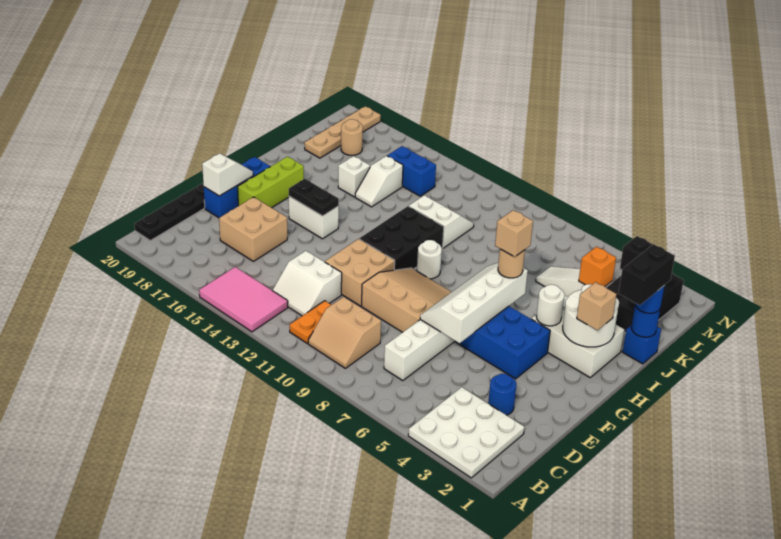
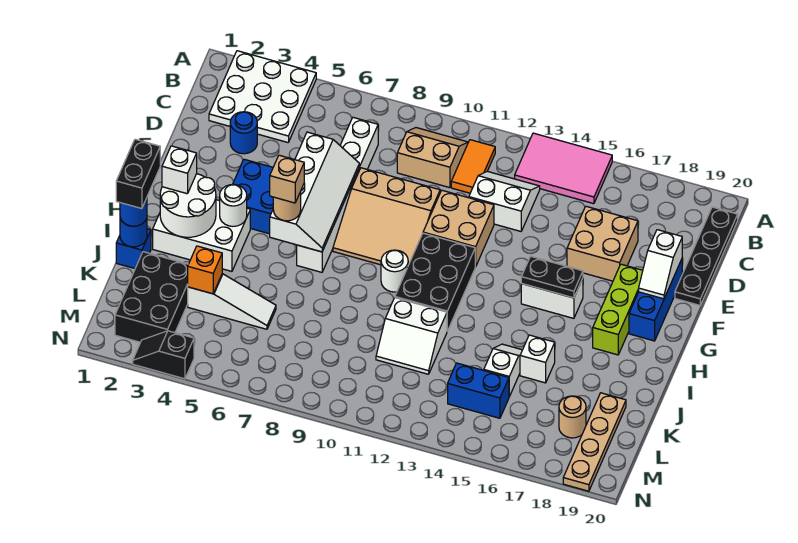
orange plate B11:C11 level 1 -> orange tile B11:C11 level 1
tan brick H2 level 3 -> white brick H2 level 3

